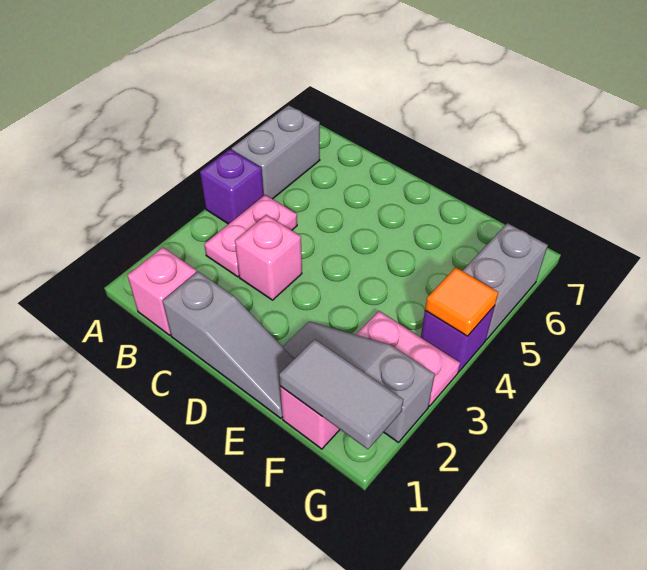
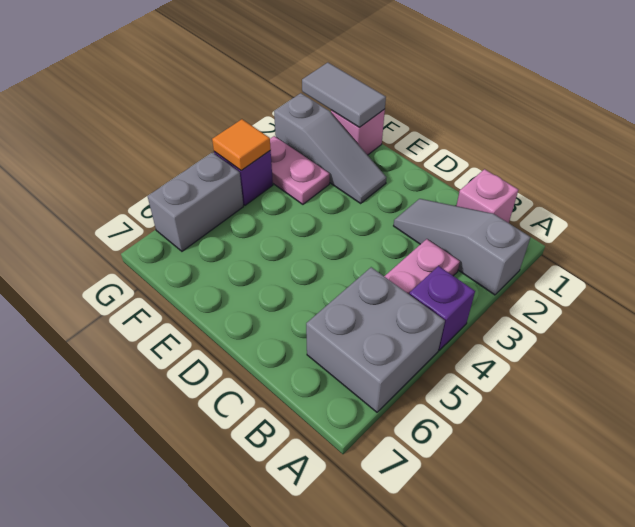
grey brick A5:A6 level 1 -> grey brick A5:B6 level 1
grey slope C1:E1 level 1 top C -> grey slope A2:C2 level 1 top A
pink brick C3 level 1 -> none

